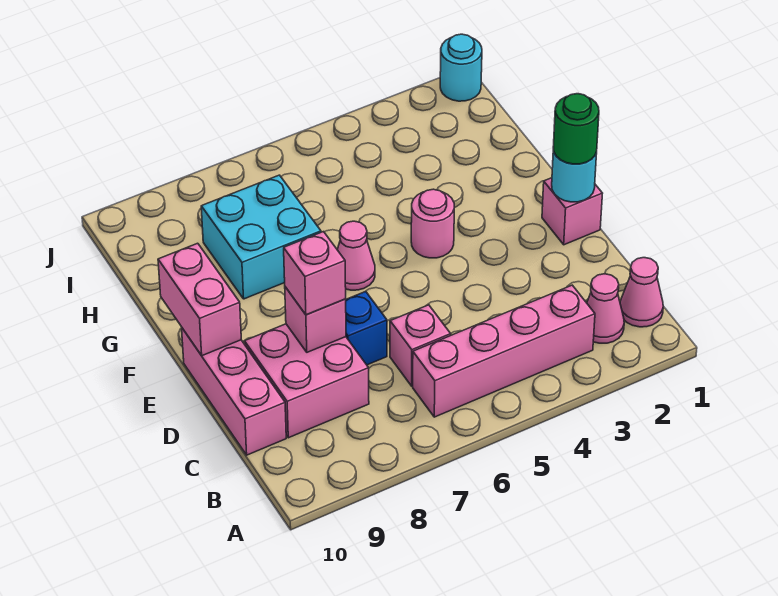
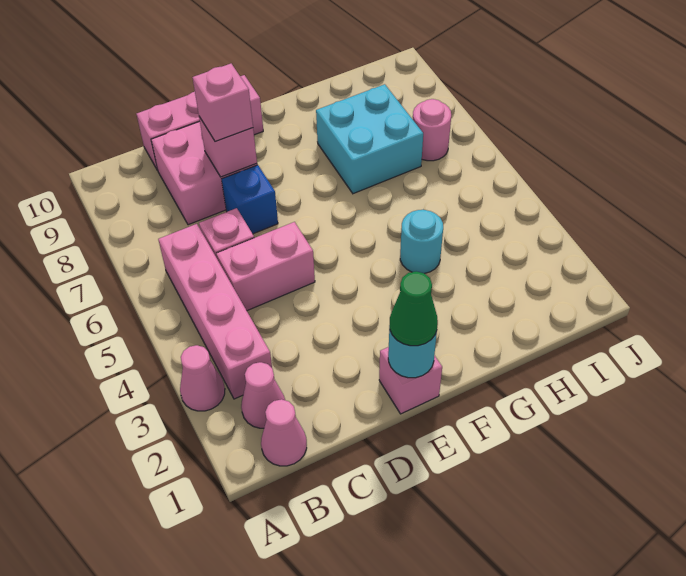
green round brick E1 level 3 -> green cone E1 level 3
pink brick E10:F10 level 2 -> pink brick C5:D5 level 1
pink round brick F4 level 1 -> pink round brick I7 level 1
pink cone F6 level 1 -> pink cone A3 level 1
cyan round brick J1 level 1 -> cyan round brick G4 level 1

